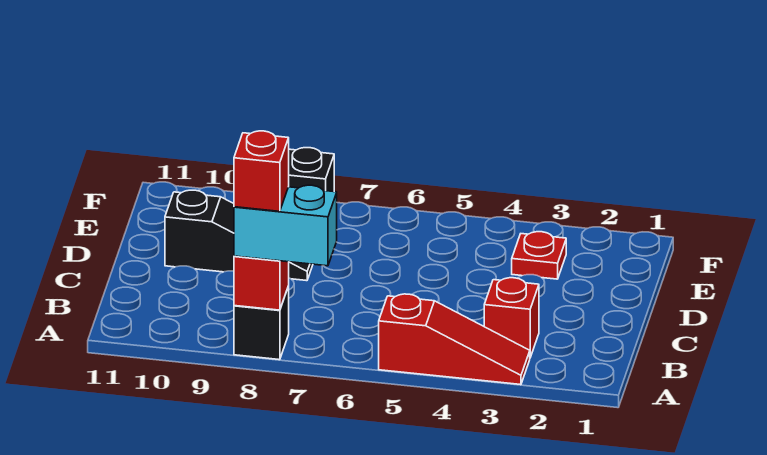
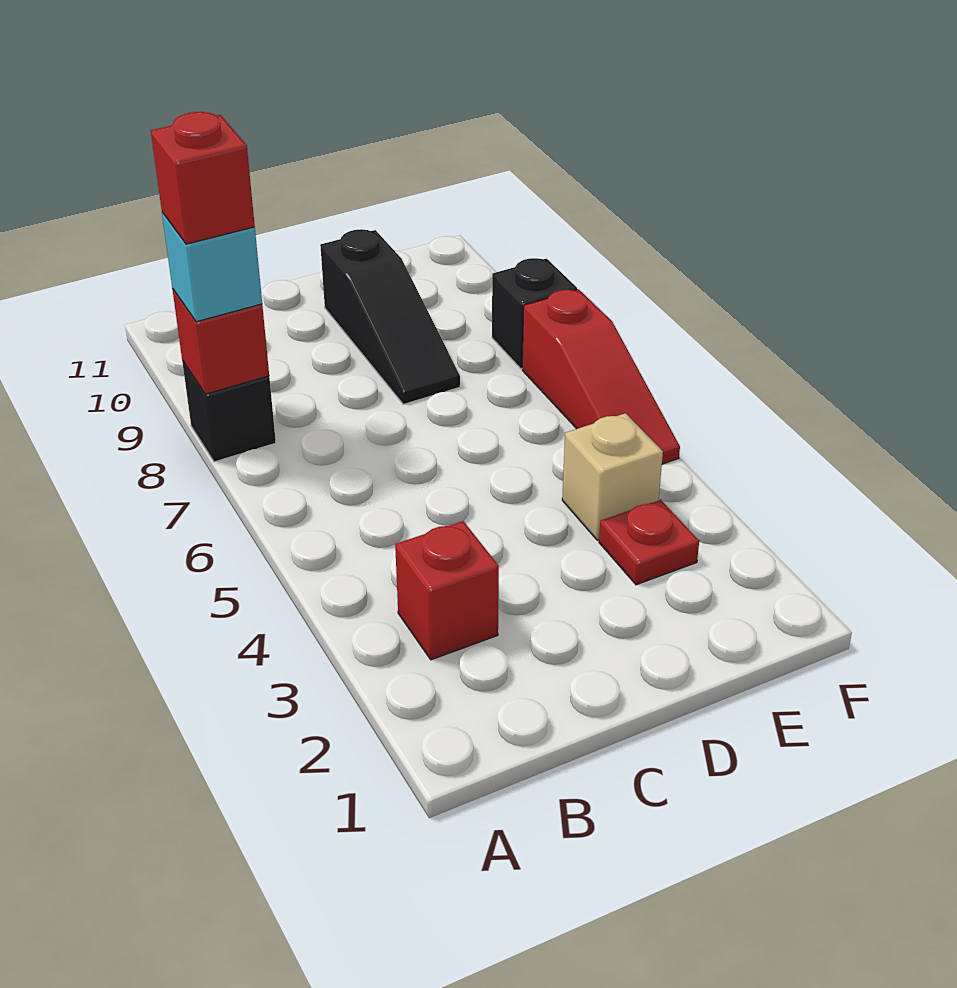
red slope A3:A5 level 1 top 5 -> red slope F5:F7 level 1 top 7
cyan brick A7:A8 level 3 -> cyan brick A8 level 3
none -> tan brick E4 level 1

